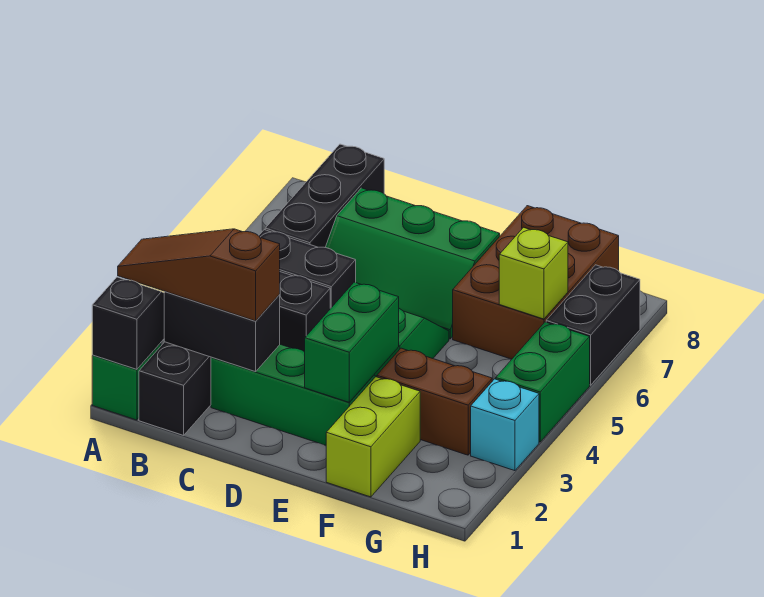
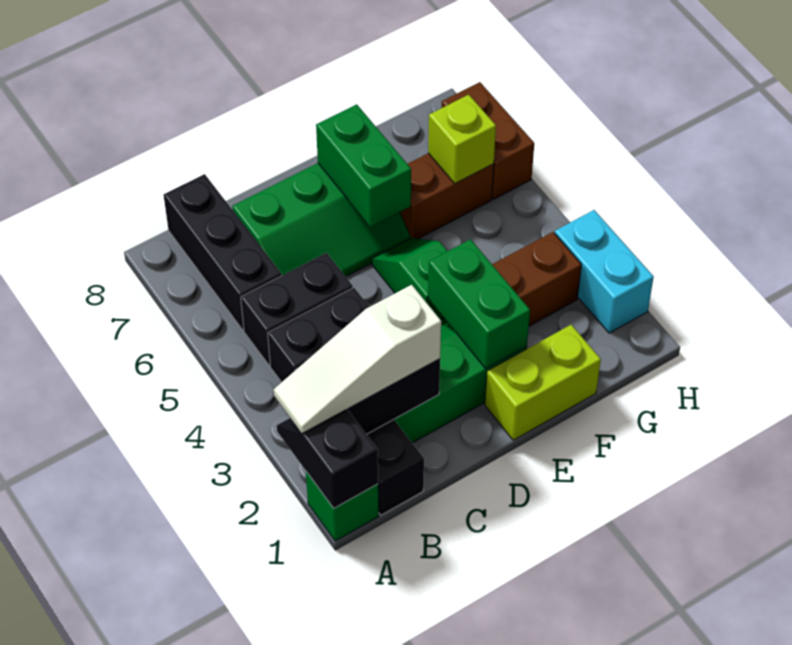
brown slope A2:C2 level 3 top C -> white slope A2:C2 level 3 top C
lime brick F1:F2 level 1 -> lime brick E1:F1 level 1
brown brick F6:G8 level 1 -> brown brick F6:G6 level 1
cyan brick H3 level 1 -> cyan brick H2:H3 level 1
green brick H4:H5 level 1 -> green brick E6:E7 level 2
black brick H6:H7 level 1 -> brown brick H6:H7 level 1

